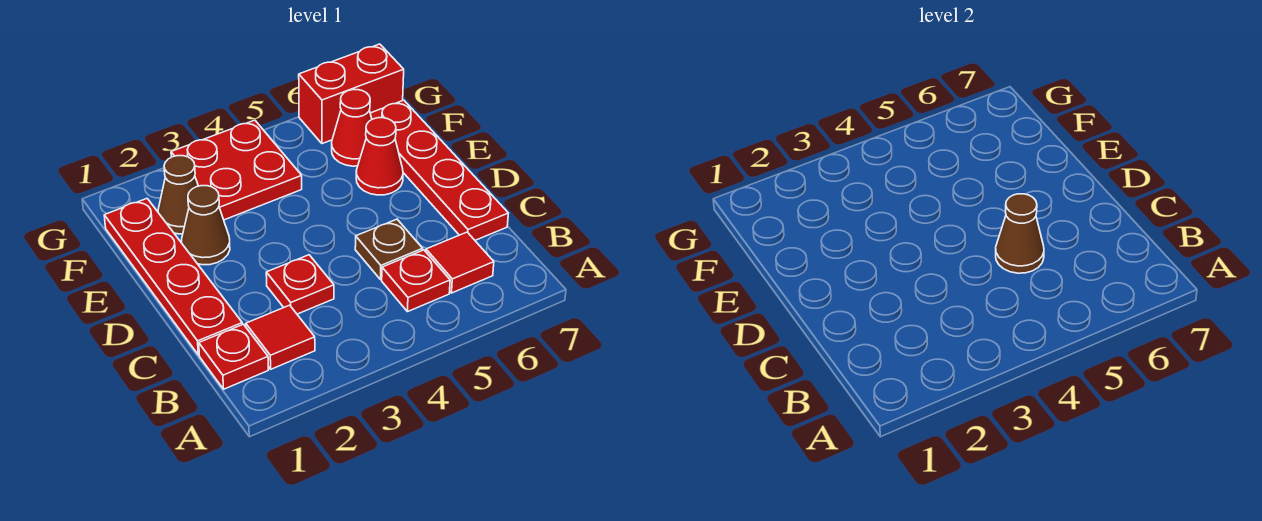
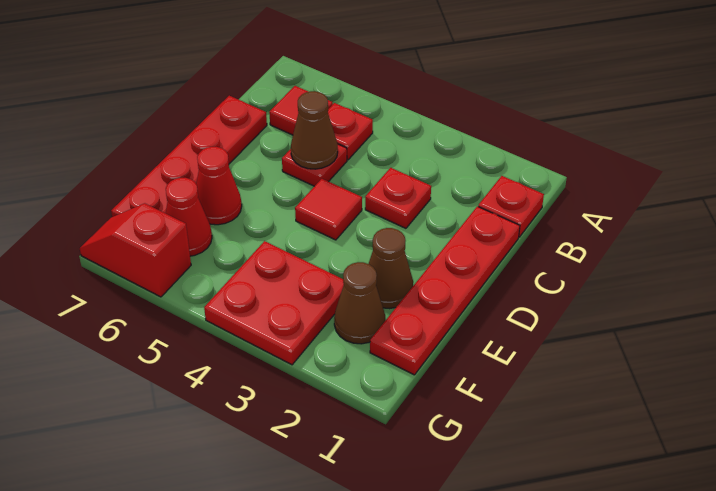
red tile B2 level 1 -> red tile D4 level 1
brown plate C5 level 1 -> red plate C5 level 1
red brick G6:G7 level 1 -> red slope G6:G7 level 1 top 6

